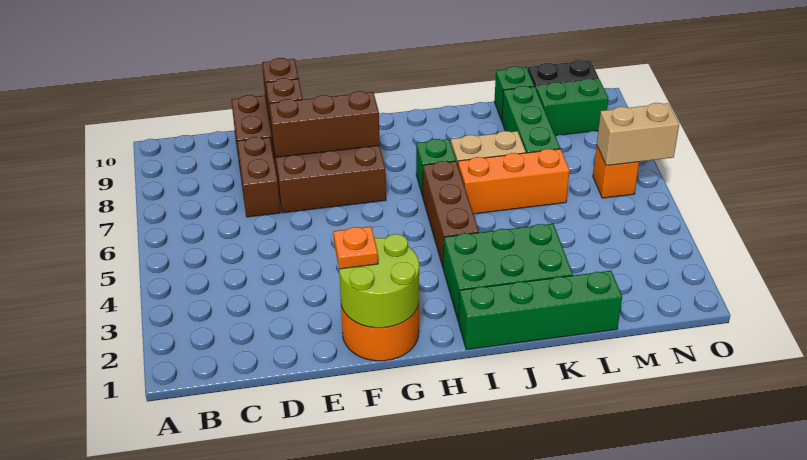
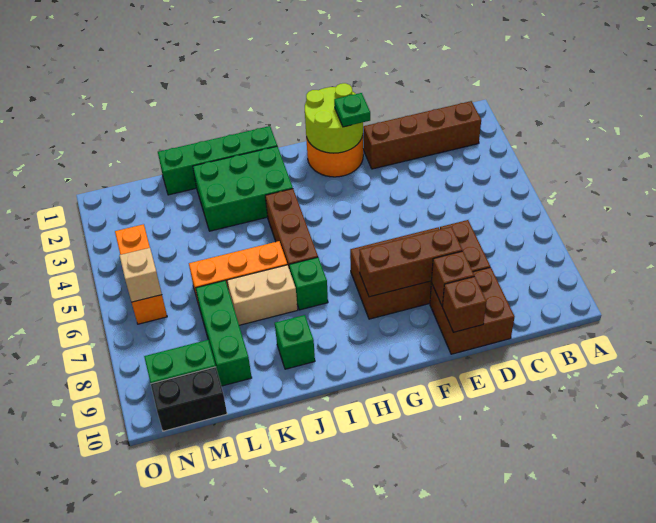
none -> brown brick B2:E2 level 1
orange plate F2 level 3 -> green plate F2 level 3
green brick L10 level 1 -> green brick J9 level 1
orange brick N6 level 1 -> orange brick N4:N6 level 1
tan brick N6:O6 level 2 -> tan brick N6 level 2

